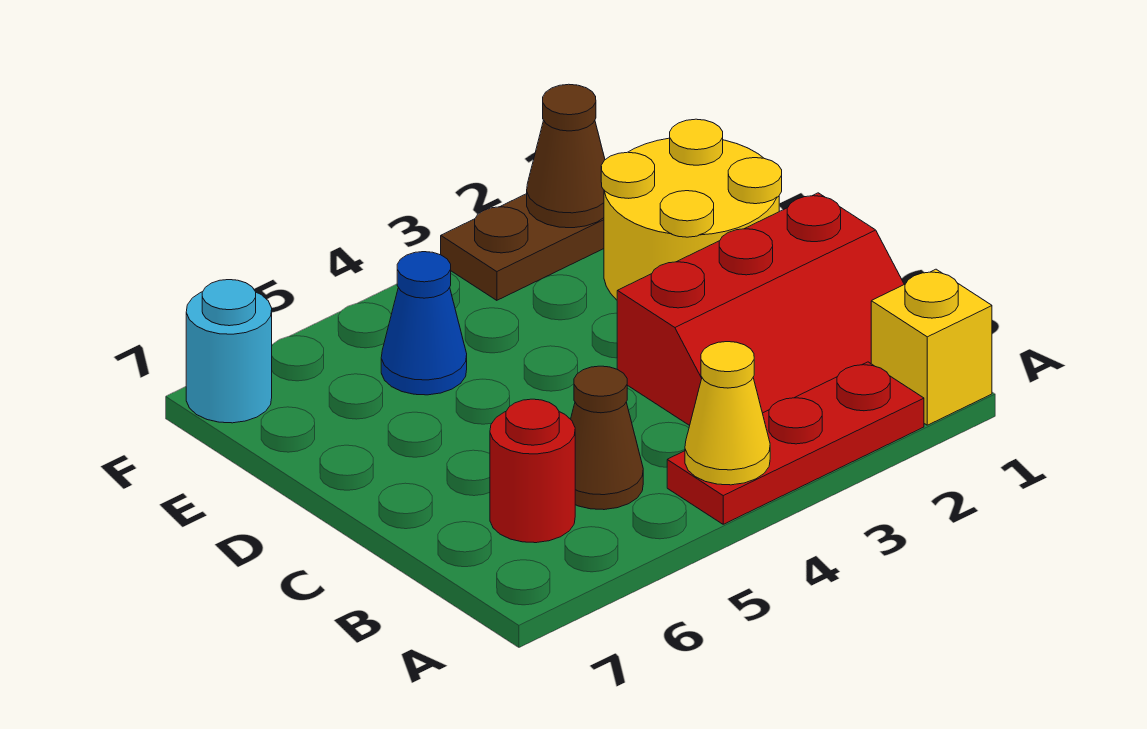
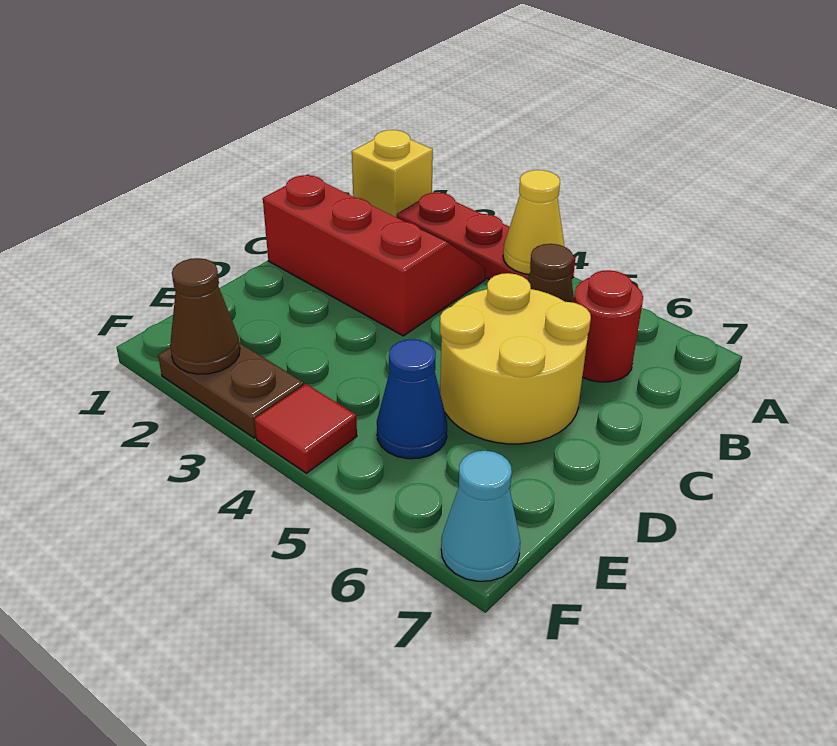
yellow round brick D1:E2 level 1 -> yellow round brick C5:D6 level 1
none -> red tile F4 level 1
cyan round brick F7 level 1 -> cyan cone F7 level 1

